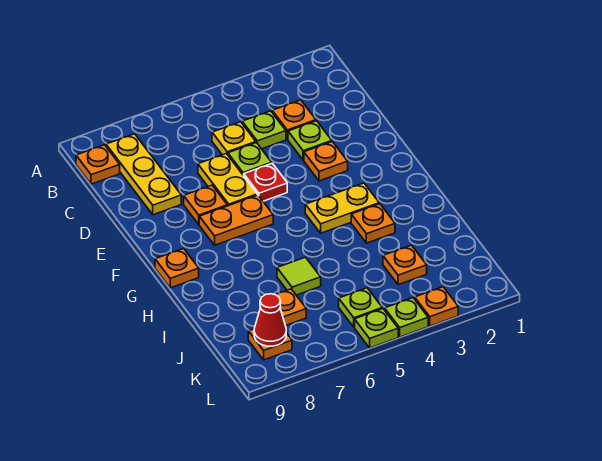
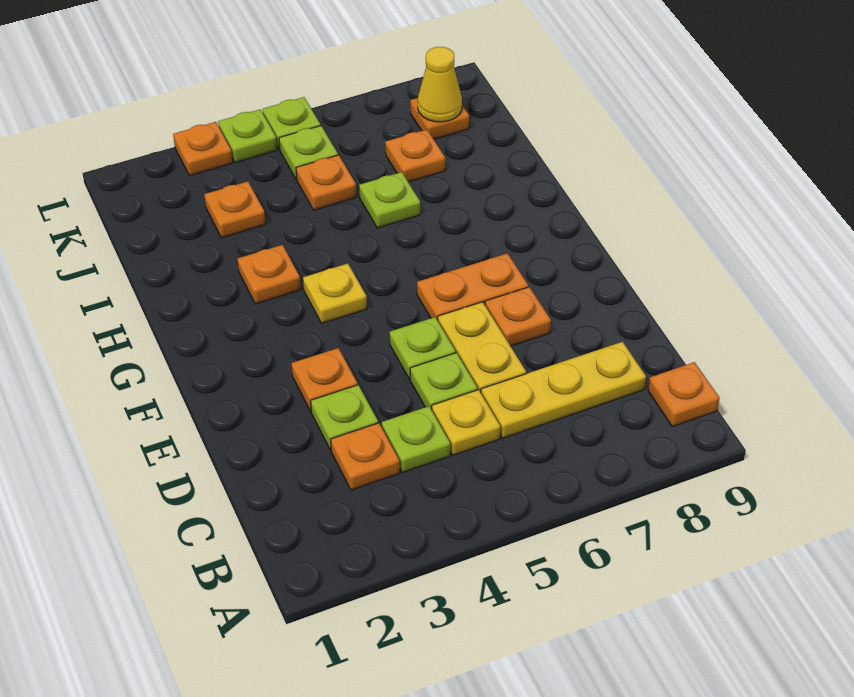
yellow plate B8:D8 level 1 -> yellow plate C6:C8 level 1
red plate E5 level 1 -> lime plate E5 level 1
yellow plate G3:G4 level 1 -> yellow plate G4 level 1
orange plate G9 level 1 -> orange plate J5 level 1
lime tile I6 level 1 -> lime plate I6 level 1
red cone K8 level 2 -> yellow cone K8 level 2

